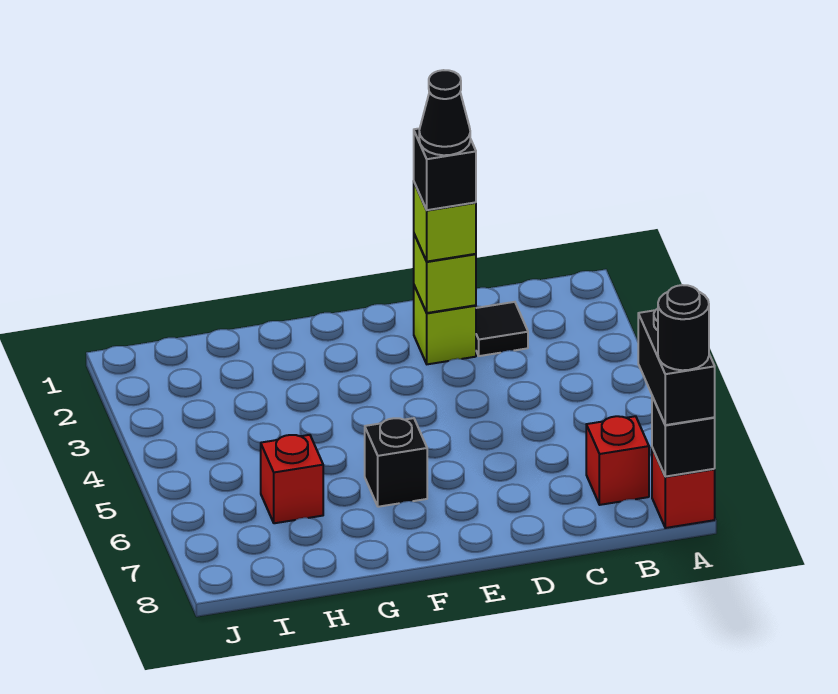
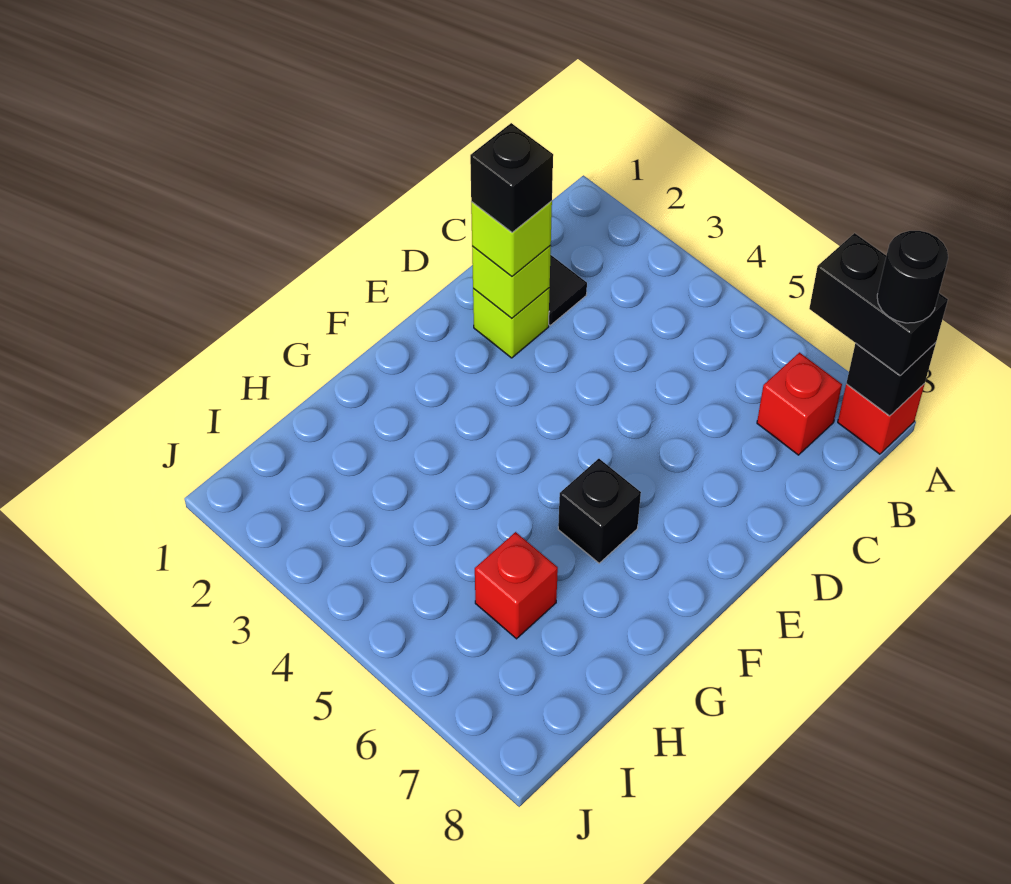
black cone D2 level 5 -> none

